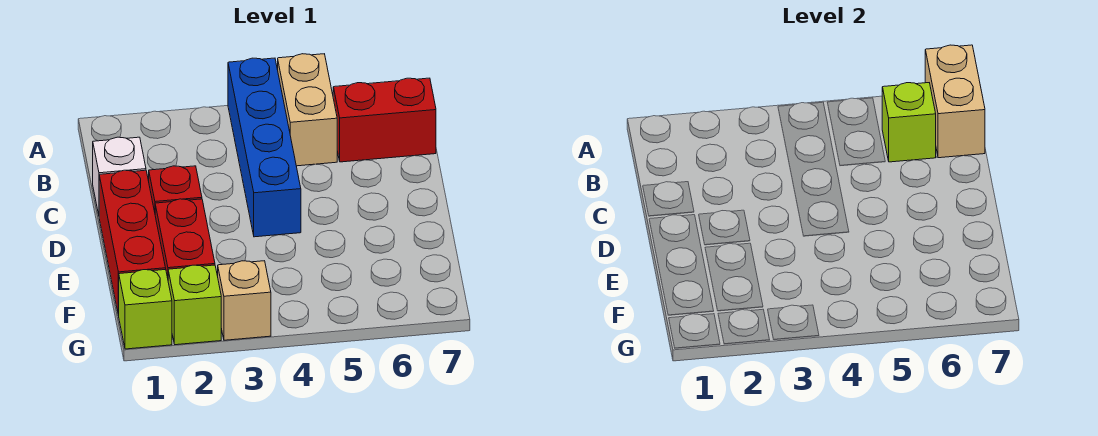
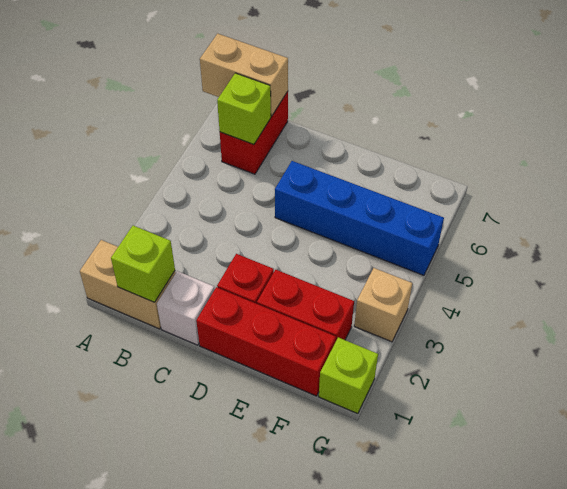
blue brick A4:D4 level 1 -> blue brick D5:G5 level 1
tan brick A5:B5 level 1 -> tan brick A1:B1 level 1
lime brick G2 level 1 -> lime brick B1 level 2

